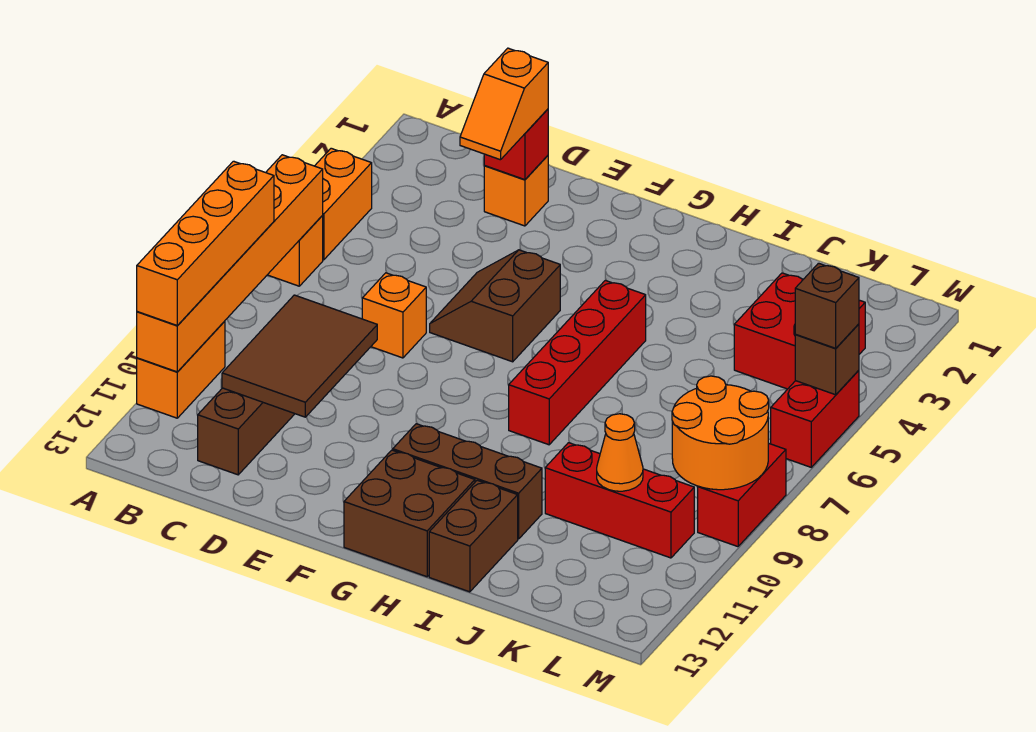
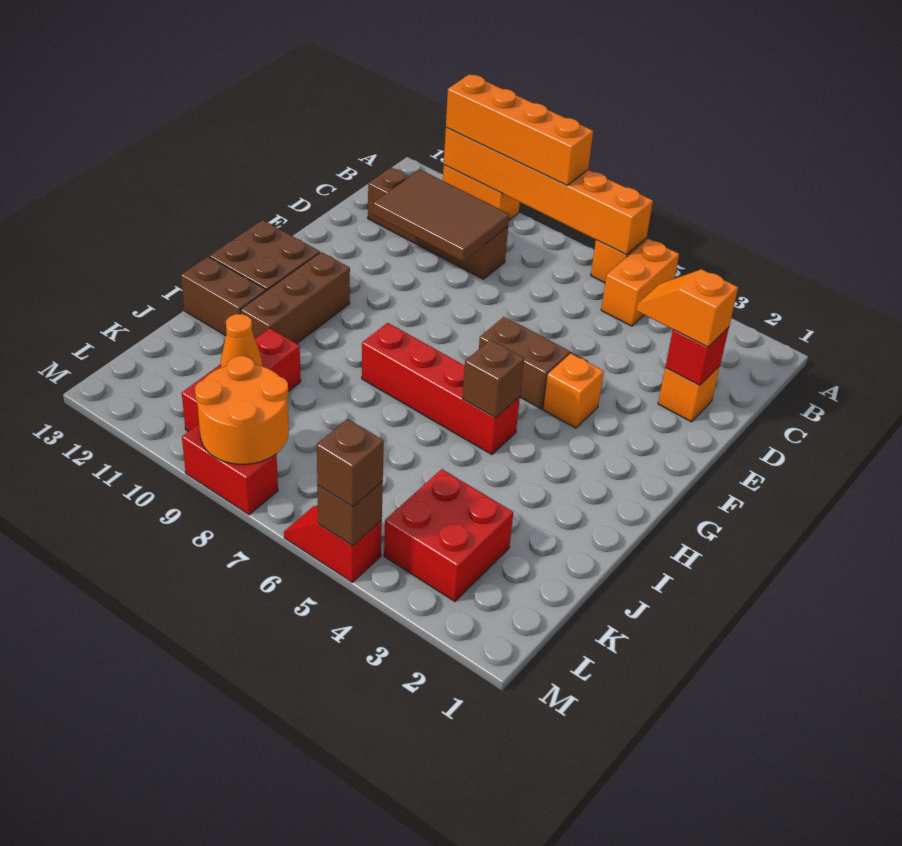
orange brick A4:A5 level 1 -> orange brick A5:B5 level 1
orange brick D7 level 1 -> orange brick F4 level 1
none -> brown brick H5 level 2
red brick M5:M6 level 1 -> red slope M5:M6 level 1 top 5

